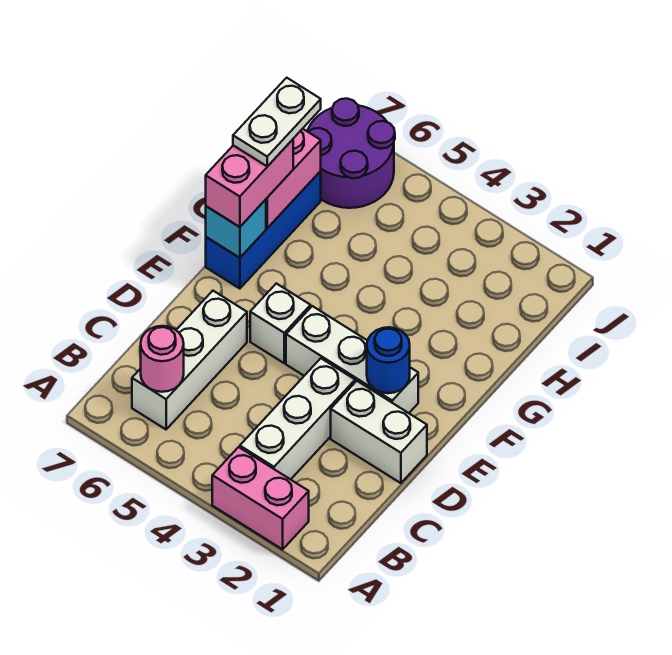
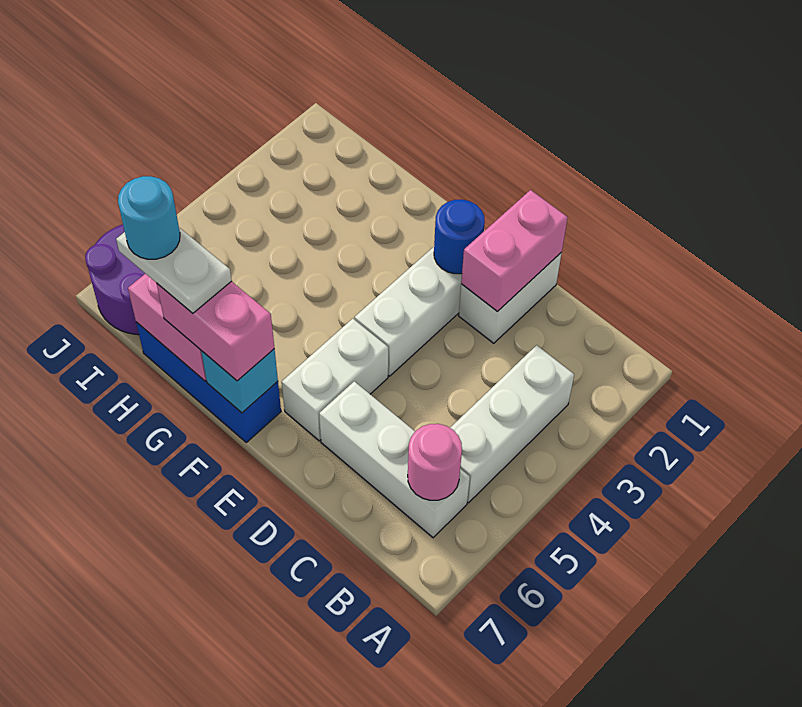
pink brick A2:A3 level 1 -> pink brick D1:D2 level 2
white brick B3:D3 level 1 -> white brick B3:B5 level 1
white brick E5 level 1 -> white brick E5:E6 level 1
none -> cyan round brick H7 level 5

